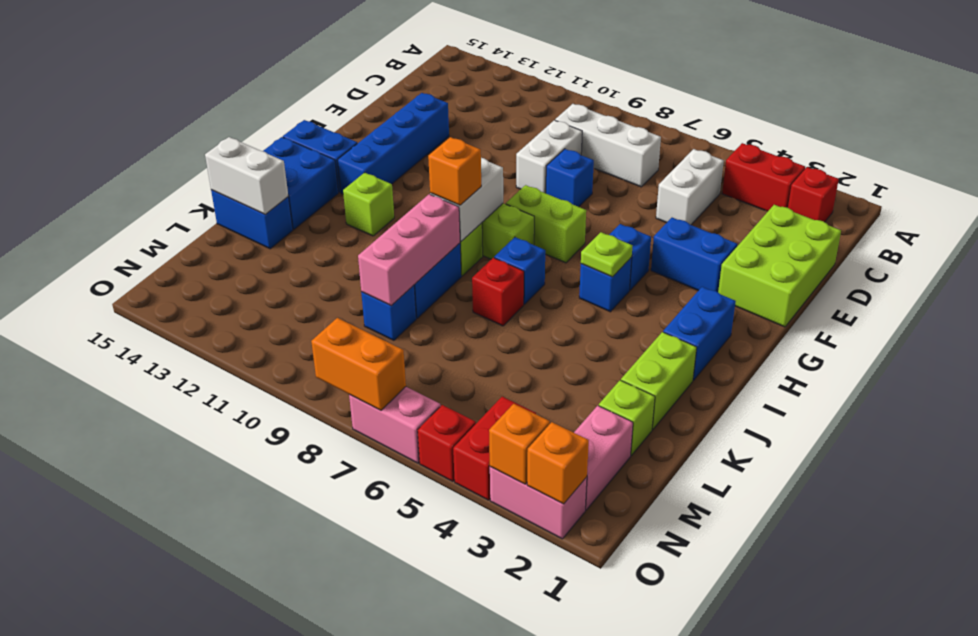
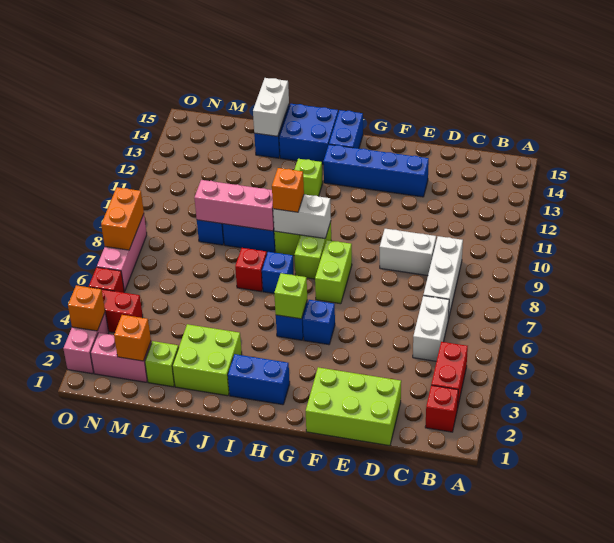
white brick C5:D5 level 1 -> white brick C5:C6 level 1
blue brick E8 level 1 -> none
blue brick F3:F4 level 1 -> none
lime plate H5 level 2 -> lime brick H5 level 2
lime brick J2:K2 level 1 -> lime brick J2:K3 level 1
orange brick O2 level 2 -> orange brick M2 level 2
pink brick O6:O7 level 1 -> pink brick O6:O8 level 1

